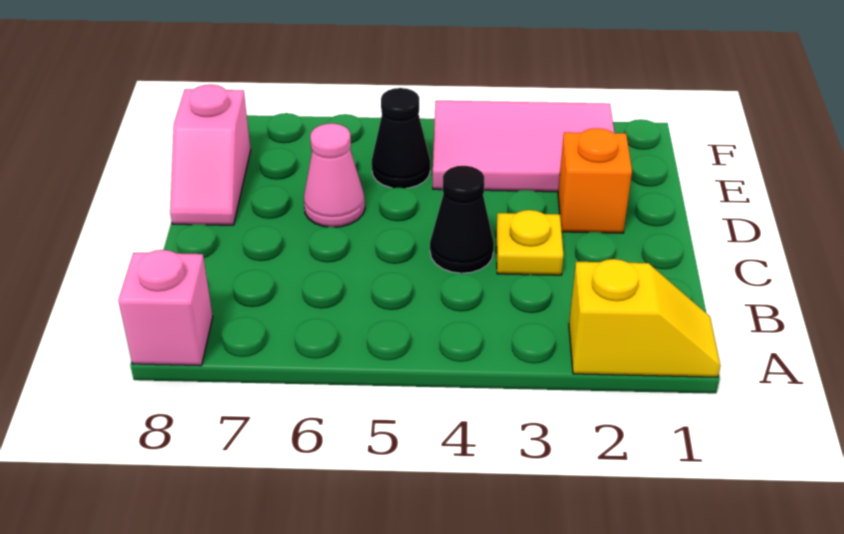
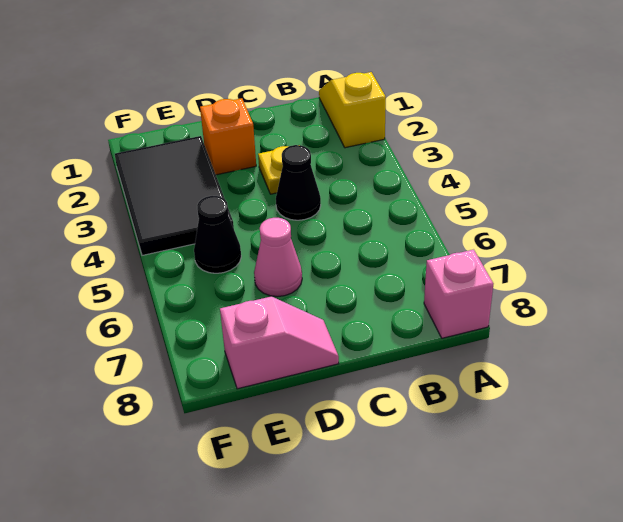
pink tile E2:F4 level 1 -> black tile E2:F4 level 1

